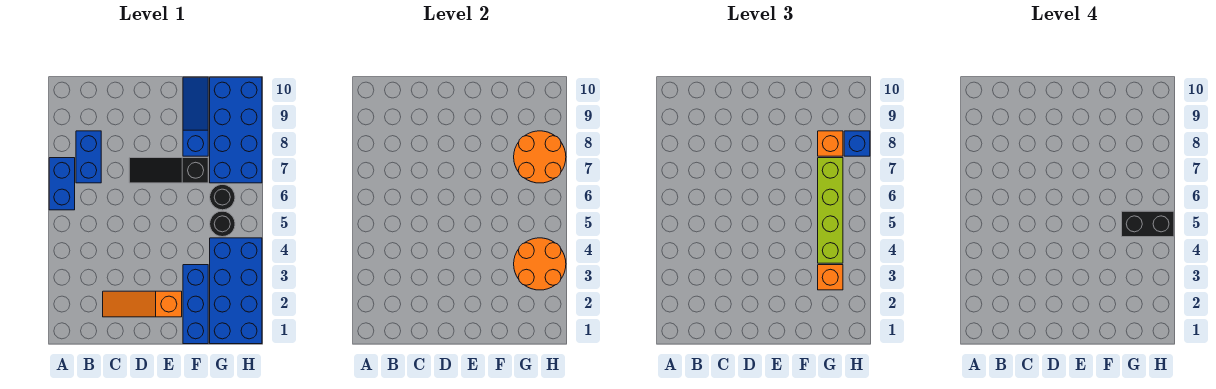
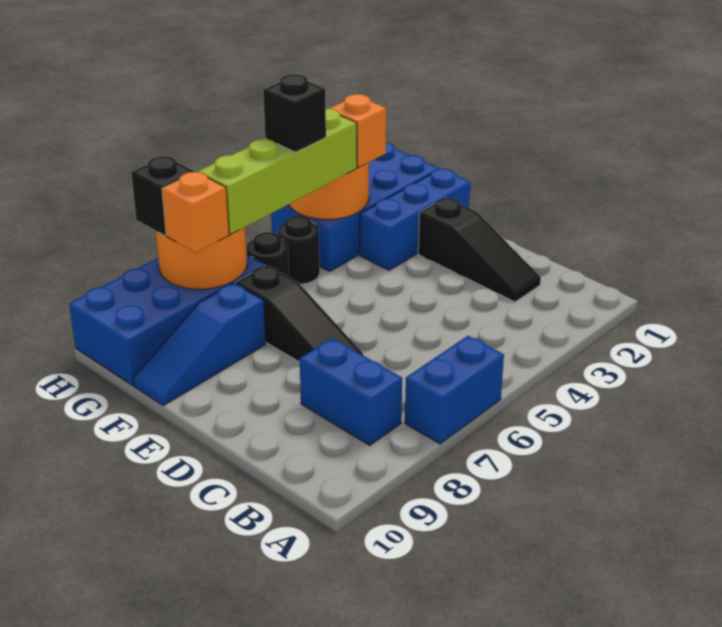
blue brick B7:B8 level 1 -> blue brick B8:C8 level 1
orange slope C2:E2 level 1 top E -> black slope C2:E2 level 1 top E
black brick G5:H5 level 4 -> black brick G5 level 4
blue brick H8 level 3 -> black brick H8 level 3

